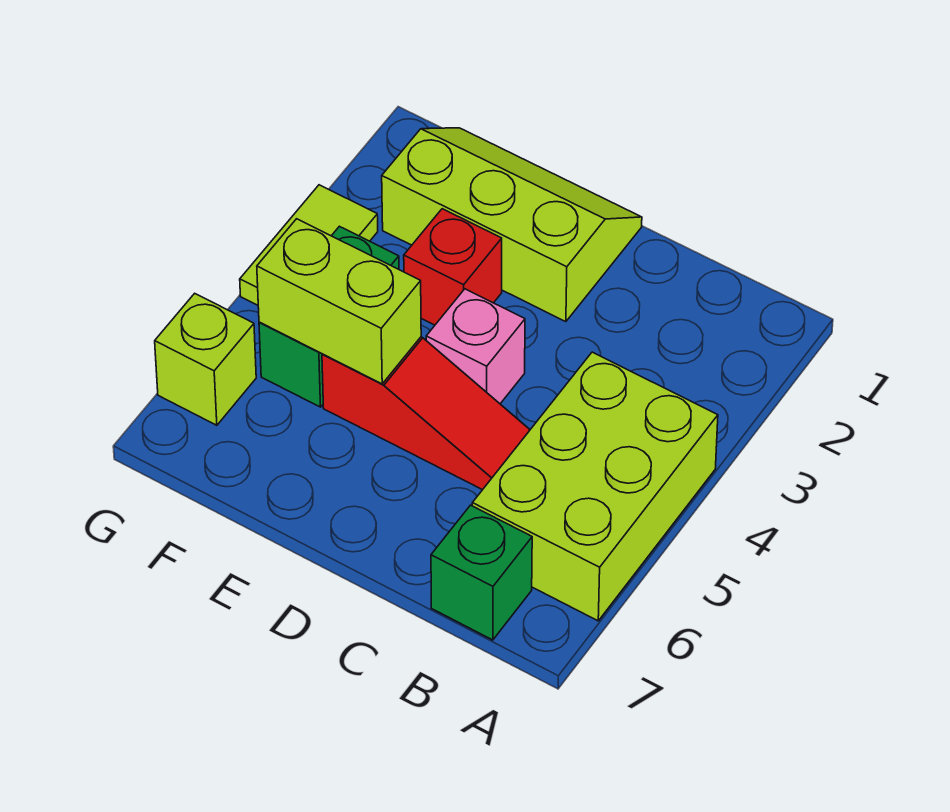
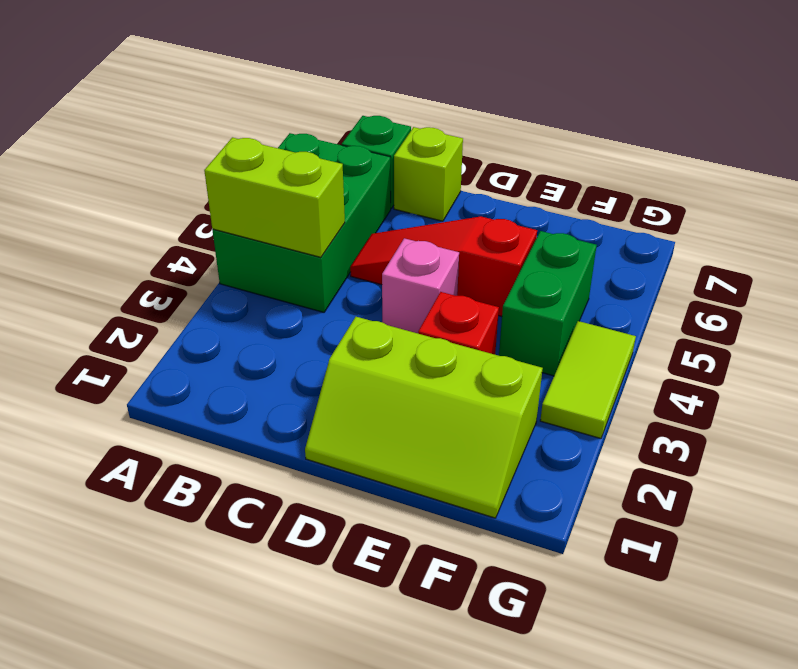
lime brick A4:B6 level 1 -> green brick A4:B6 level 1
lime brick E5:F5 level 2 -> lime brick A4:B4 level 2
lime brick G6 level 1 -> lime brick C7 level 1

